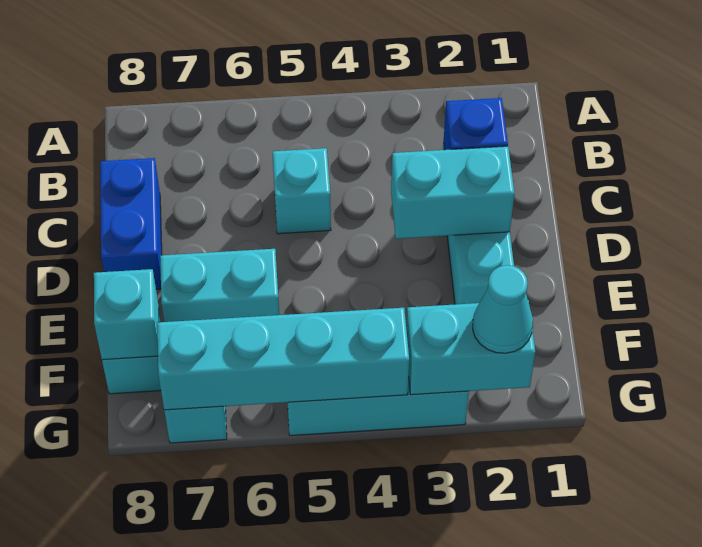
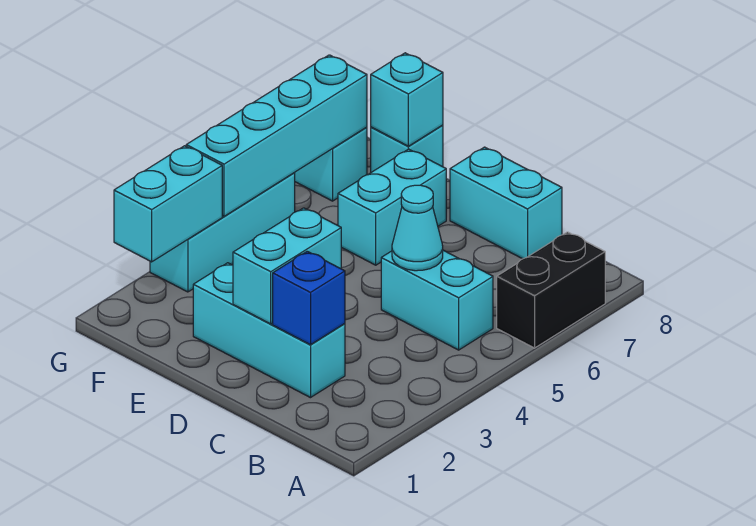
none -> black brick A6:A7 level 1
cyan brick C5 level 1 -> cyan brick B5:C5 level 1
blue brick C8:D8 level 1 -> cyan brick C8:D8 level 1
cyan cone G2 level 3 -> cyan cone C5 level 2

